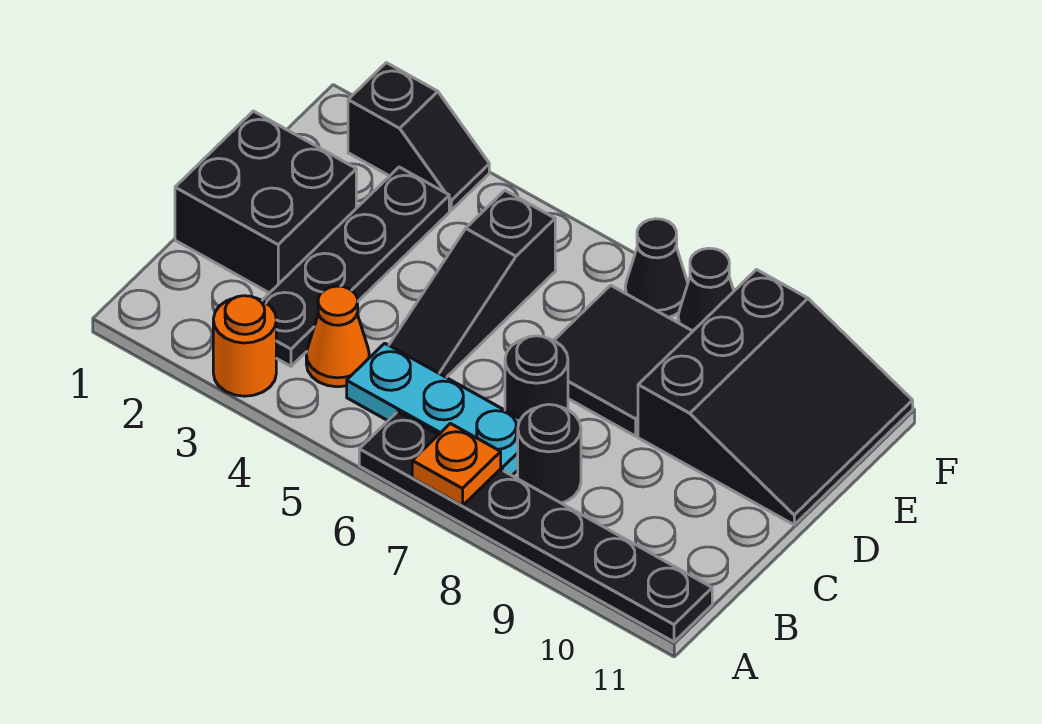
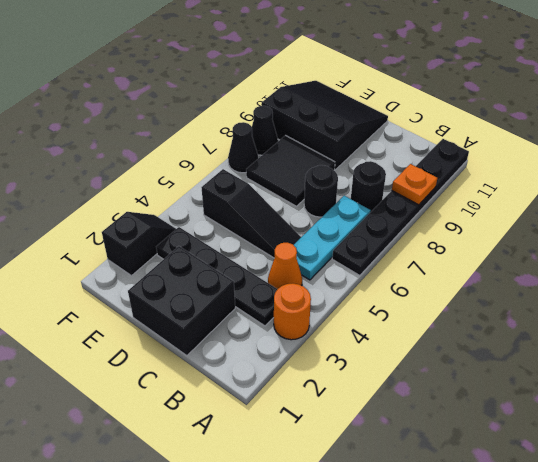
orange plate A7 level 2 -> orange plate A9 level 2

